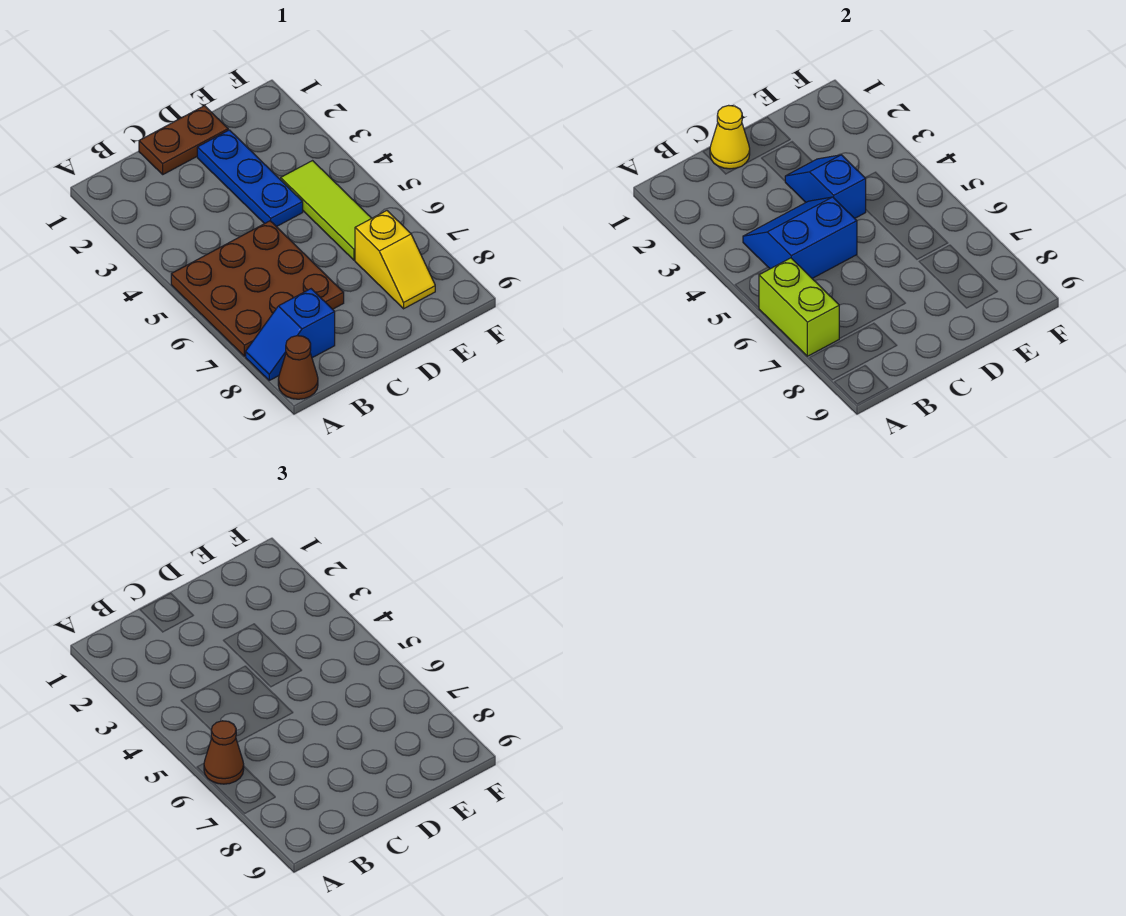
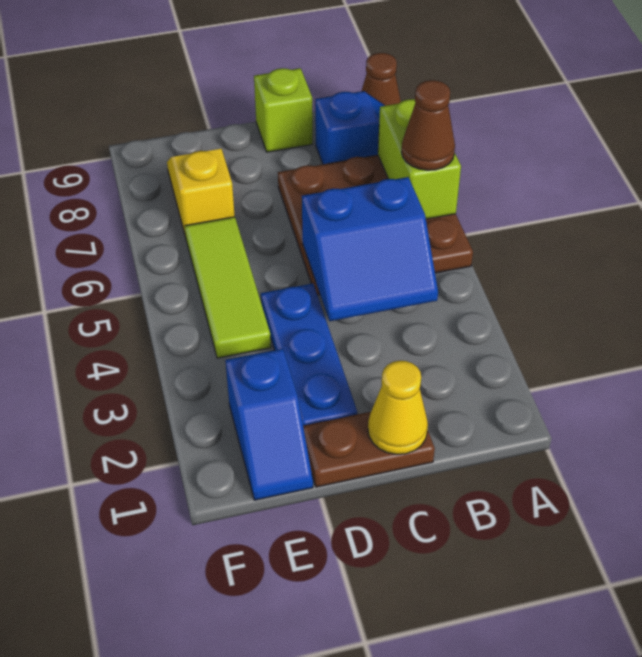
none -> lime brick C9 level 1
blue slope D3:D4 level 2 top 4 -> blue slope E1:E2 level 1 top 2

